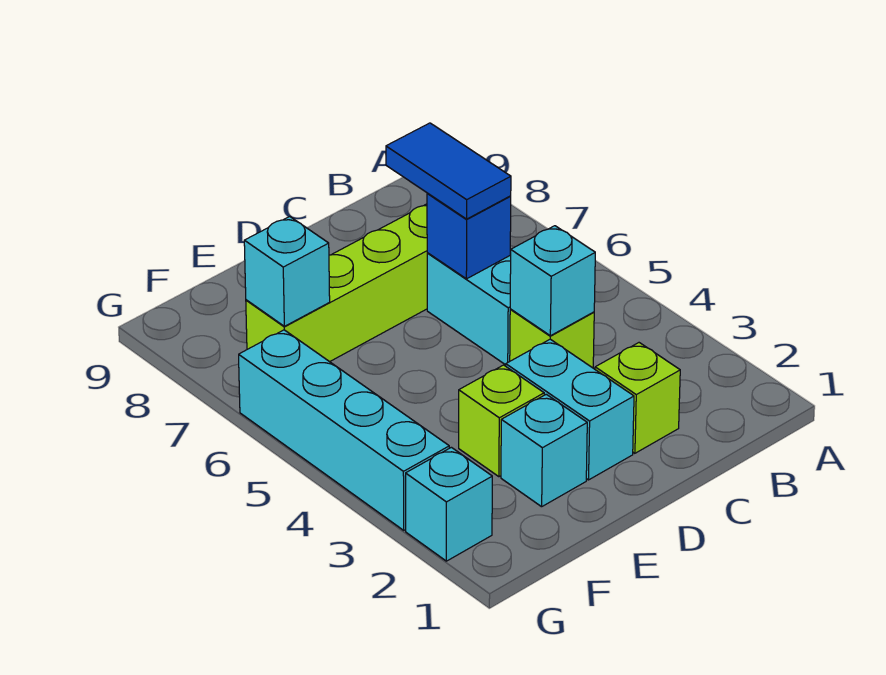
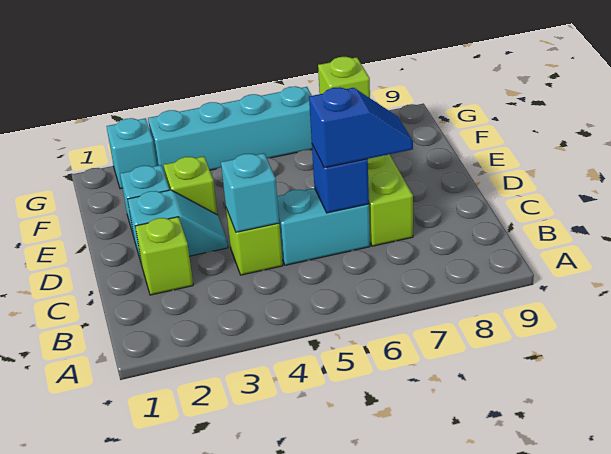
blue tile C6:C7 level 3 -> blue slope C6:C7 level 3 top 6
cyan brick D2:D3 level 1 -> cyan slope D2:D3 level 1 top 2
cyan brick F7 level 2 -> lime brick F7 level 2

